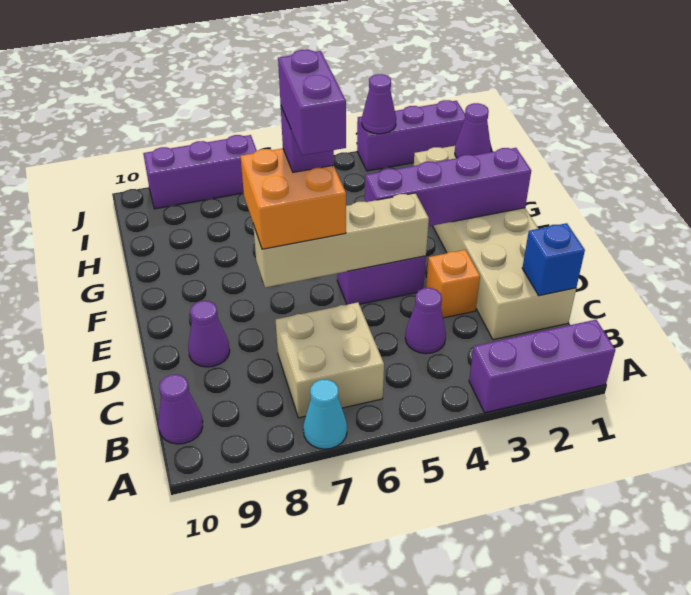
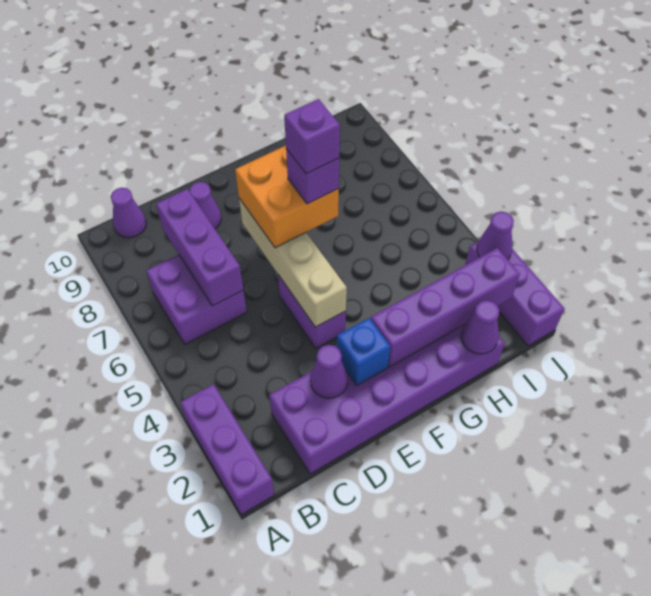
cyan cone A7 level 1 -> none
tan brick B6:C7 level 1 -> purple brick B6:C7 level 1
tan brick C1:H2 level 1 -> purple brick C1:H2 level 1
blue brick C1 level 2 -> blue brick E2 level 2
purple cone C4 level 1 -> purple cone D2 level 2
orange brick D3 level 1 -> none
purple brick E6:F6 level 5 -> purple brick F6 level 5
purple brick F1:F4 level 2 -> purple brick F2:I2 level 2
purple brick J7:J9 level 1 -> purple brick C6:C8 level 2

